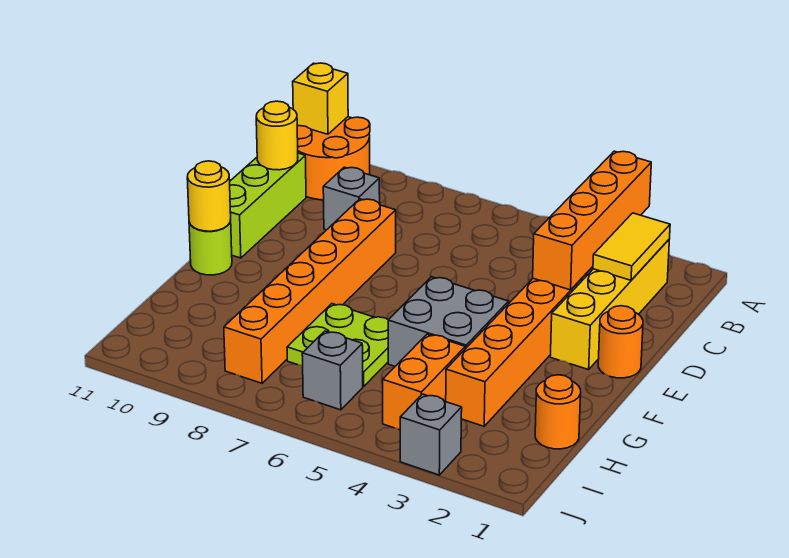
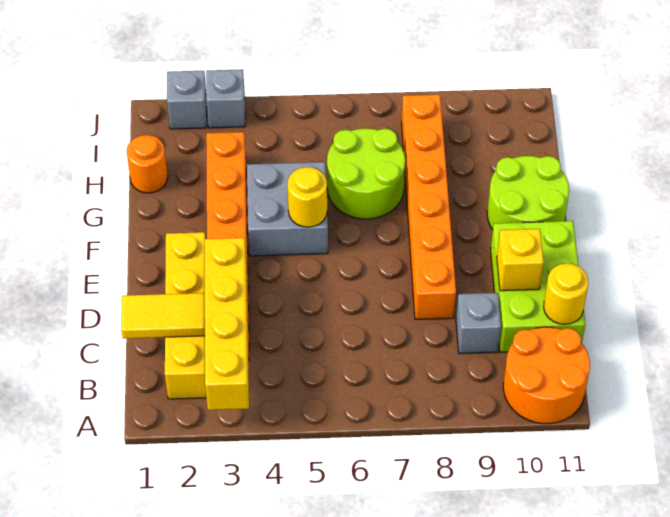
orange brick A3:D3 level 2 -> yellow brick A3:D3 level 2
yellow brick A11 level 2 -> yellow brick D10 level 2
yellow tile B2:C2 level 2 -> yellow tile C1:C2 level 2
lime brick C11:E11 level 1 -> lime brick C10:E11 level 1
orange round brick E1 level 1 -> none
lime round brick F11 level 1 -> lime round brick F10:G11 level 1
yellow round brick F11 level 2 -> yellow round brick F5 level 2
lime plate G6:H7 level 1 -> lime round brick G6:H7 level 1
orange brick H4:I4 level 1 -> none
grey brick I6 level 1 -> grey brick J2 level 1

